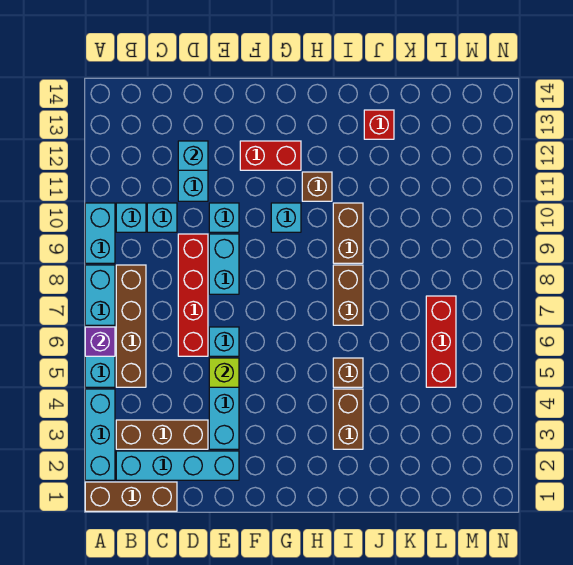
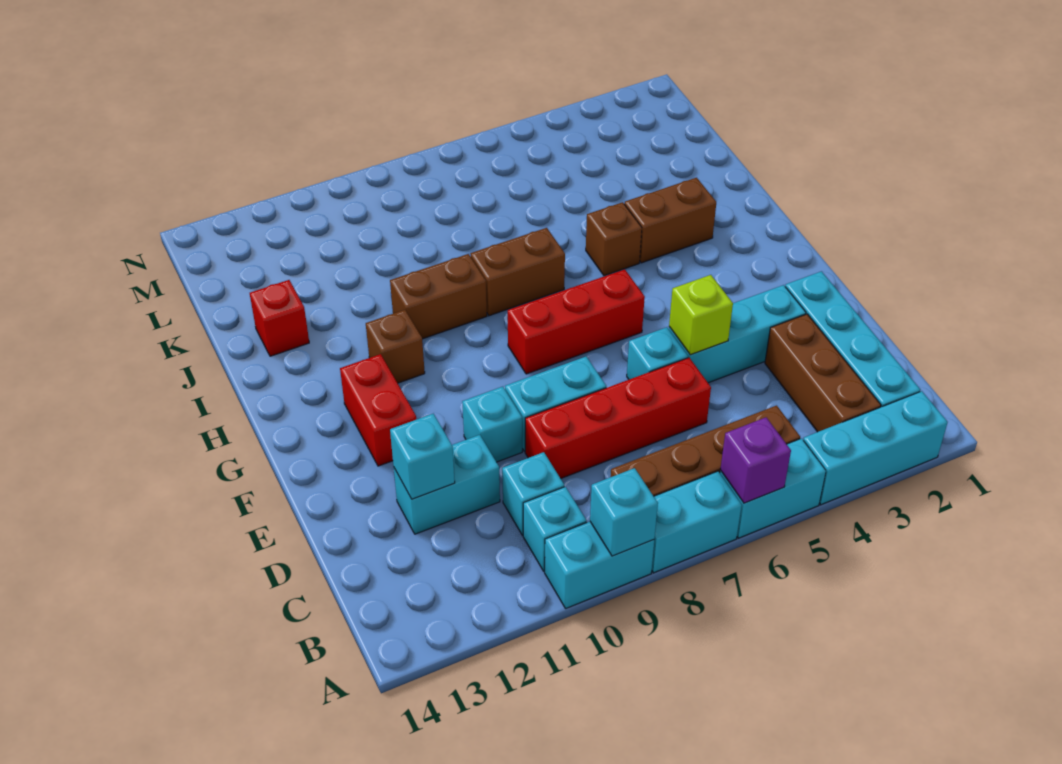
brown brick A1:C1 level 1 -> none
cyan brick G10 level 1 -> cyan brick A9 level 2
red brick L5:L7 level 1 -> red brick G6:G8 level 1

